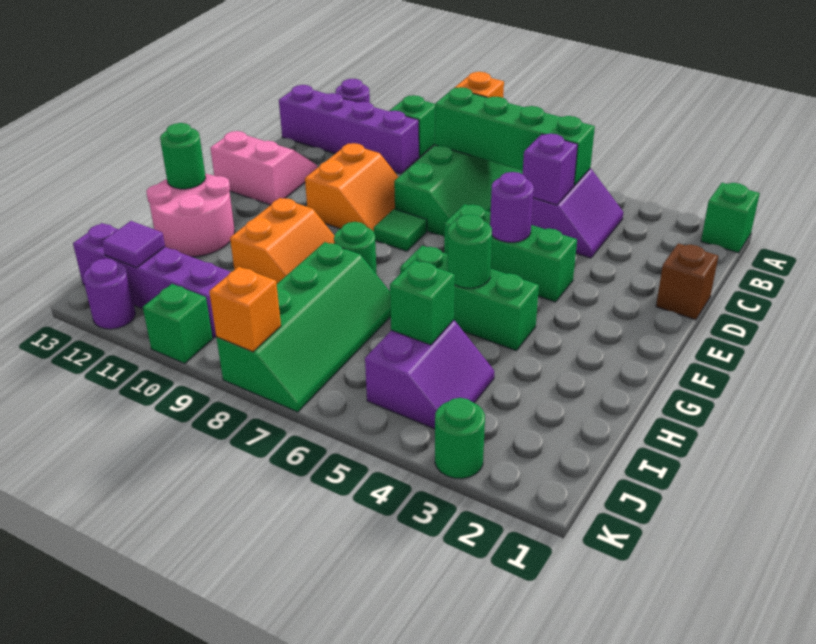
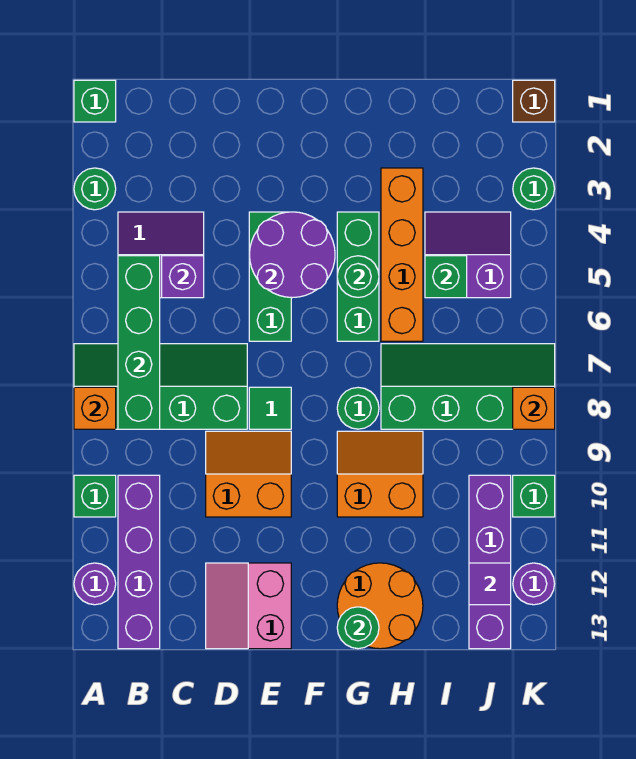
none -> green round brick A3 level 1
brown brick D1 level 1 -> brown brick K1 level 1
purple round brick E5 level 2 -> purple round brick E4:F5 level 2
pink round brick G12:H13 level 1 -> orange round brick G12:H13 level 1
none -> orange brick H3:H6 level 1

